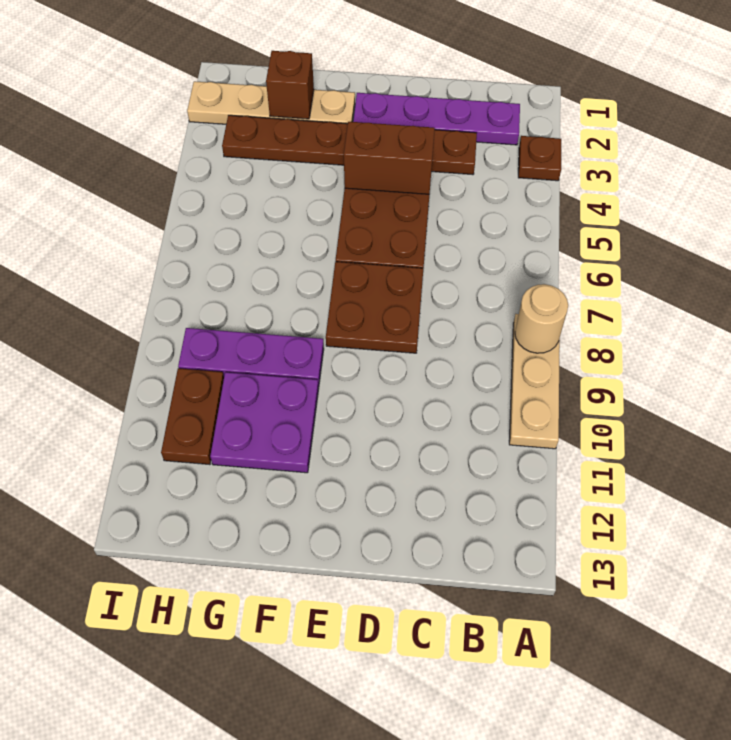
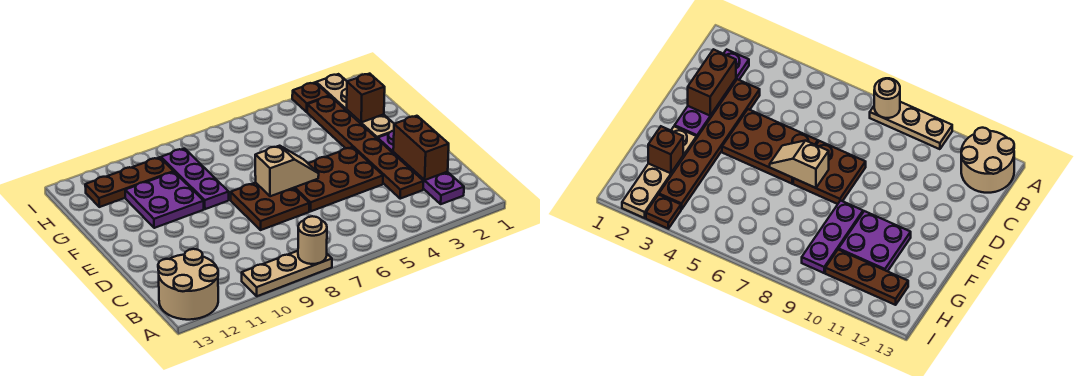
brown plate A3 level 1 -> brown plate I3 level 1
none -> tan round brick A12:B13 level 1
brown brick D4:E4 level 2 -> brown brick C2:D2 level 2
none -> tan slope E6:E7 level 2 top 7
brown plate H10:H11 level 1 -> brown plate H10:H12 level 1

